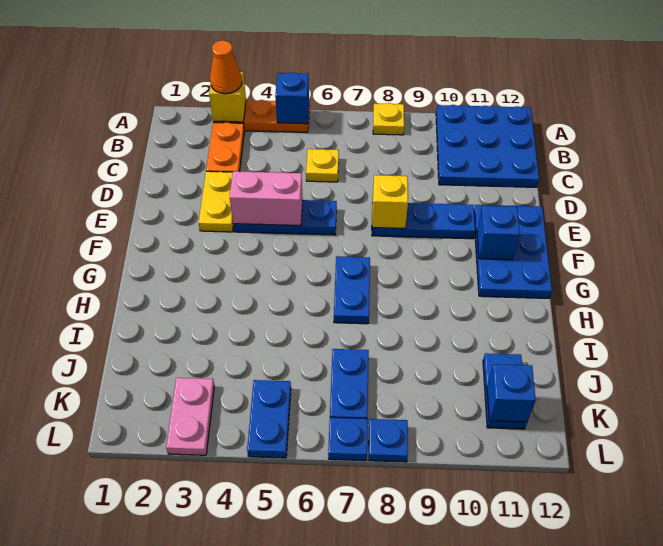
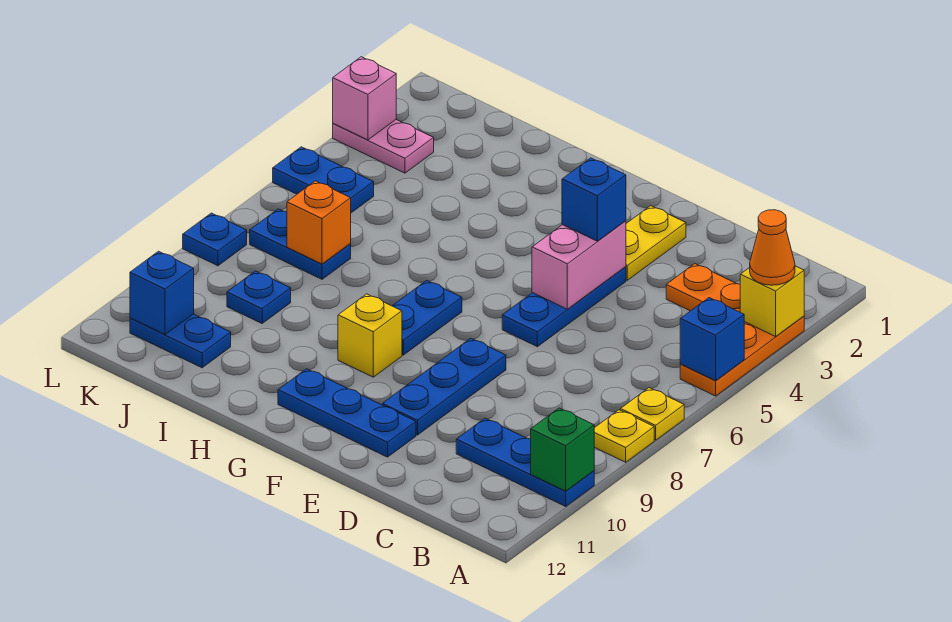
blue plate A10:C12 level 1 -> blue plate A10:C10 level 1
none -> green brick A10 level 2
yellow plate C6 level 1 -> yellow plate A7 level 1
yellow plate D3:E3 level 1 -> yellow plate E2:E3 level 1
yellow brick E8 level 2 -> yellow brick G9 level 1
blue plate E11:G12 level 1 -> blue plate E11:G11 level 1
blue brick F11 level 2 -> blue brick E4 level 3
blue plate G7:H7 level 1 -> blue plate G7:G8 level 1
none -> orange brick J7 level 2
none -> pink brick L3 level 2
blue plate L7 level 1 -> blue plate J9 level 1

